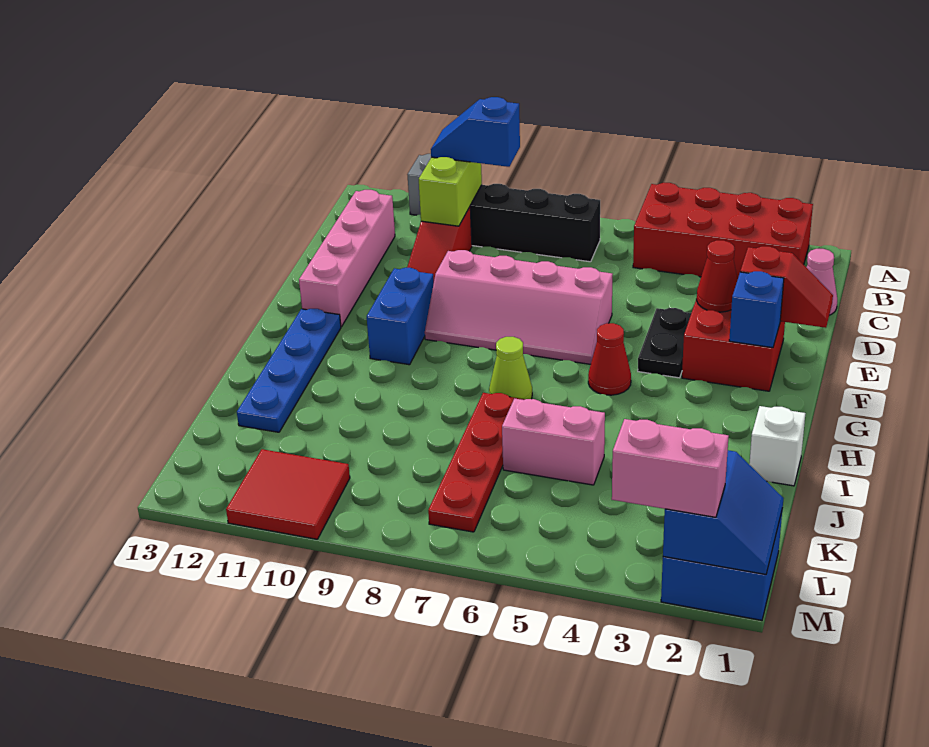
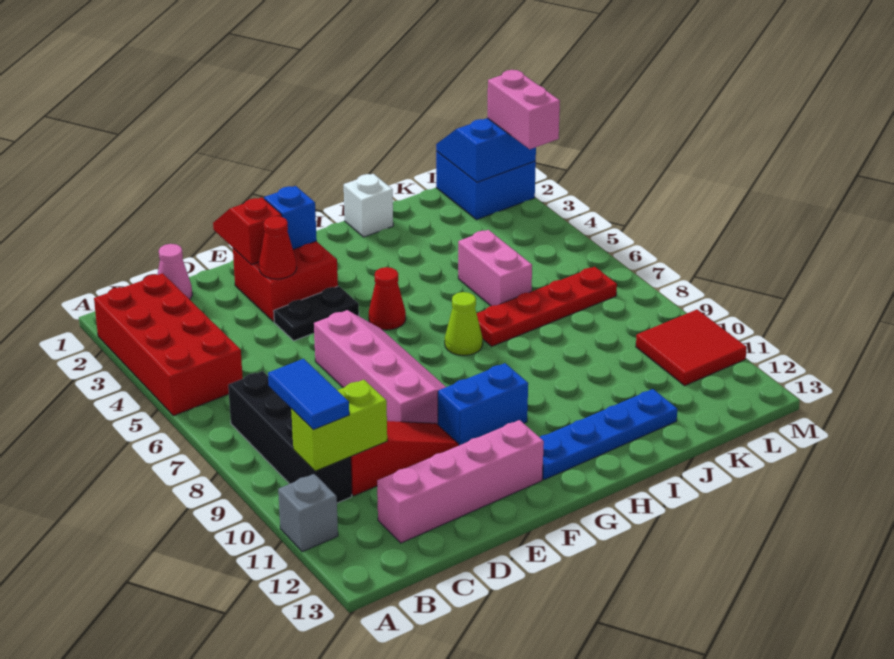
blue slope B9:B10 level 3 top 9 -> blue tile B9:B10 level 3

